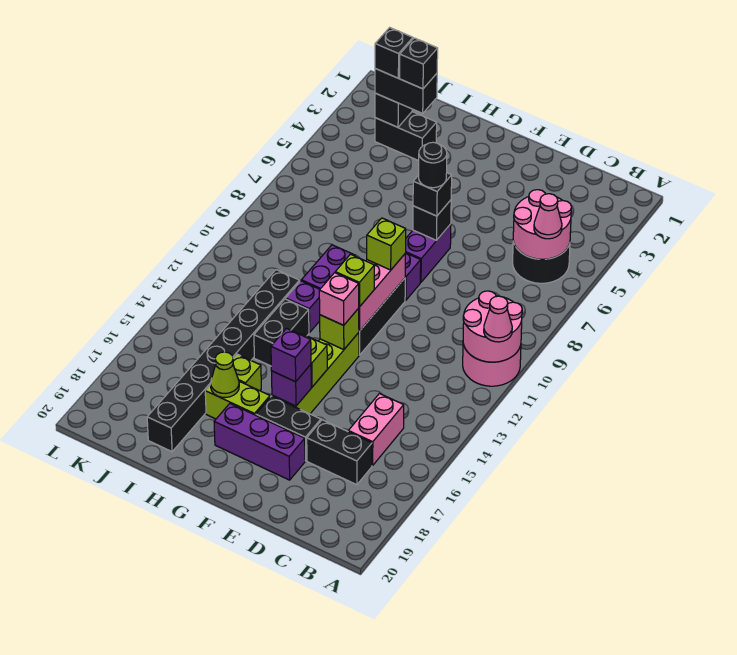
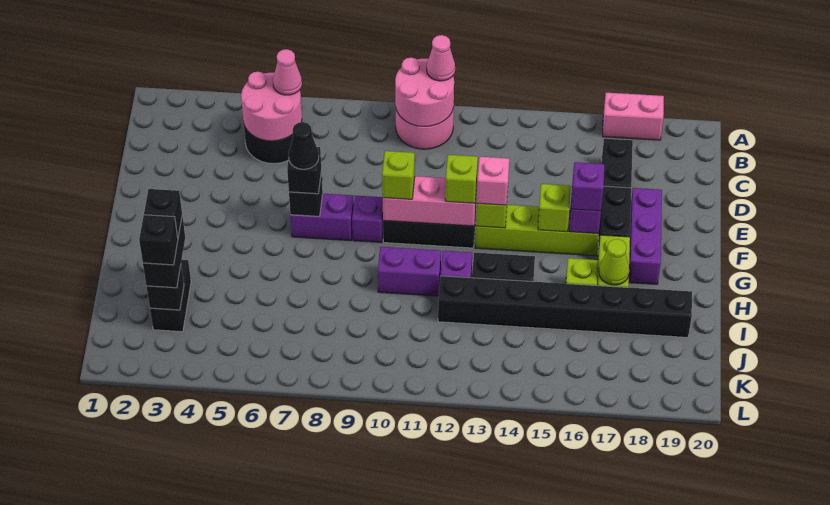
pink brick C15:C16 level 1 -> pink brick A17:A18 level 1
black round brick F7 level 4 -> black cone F7 level 4

